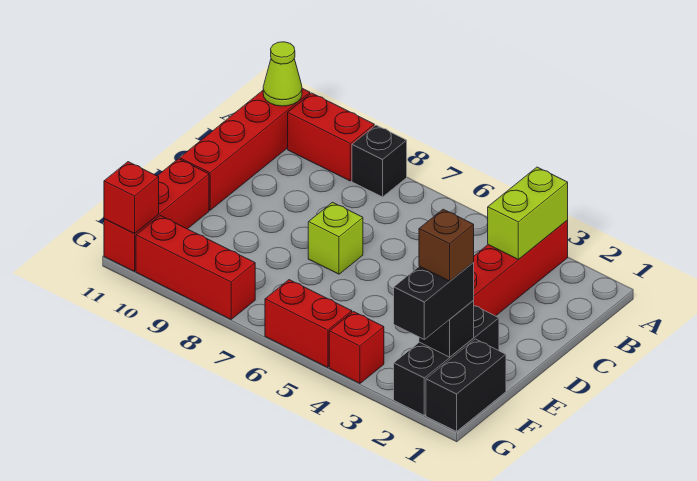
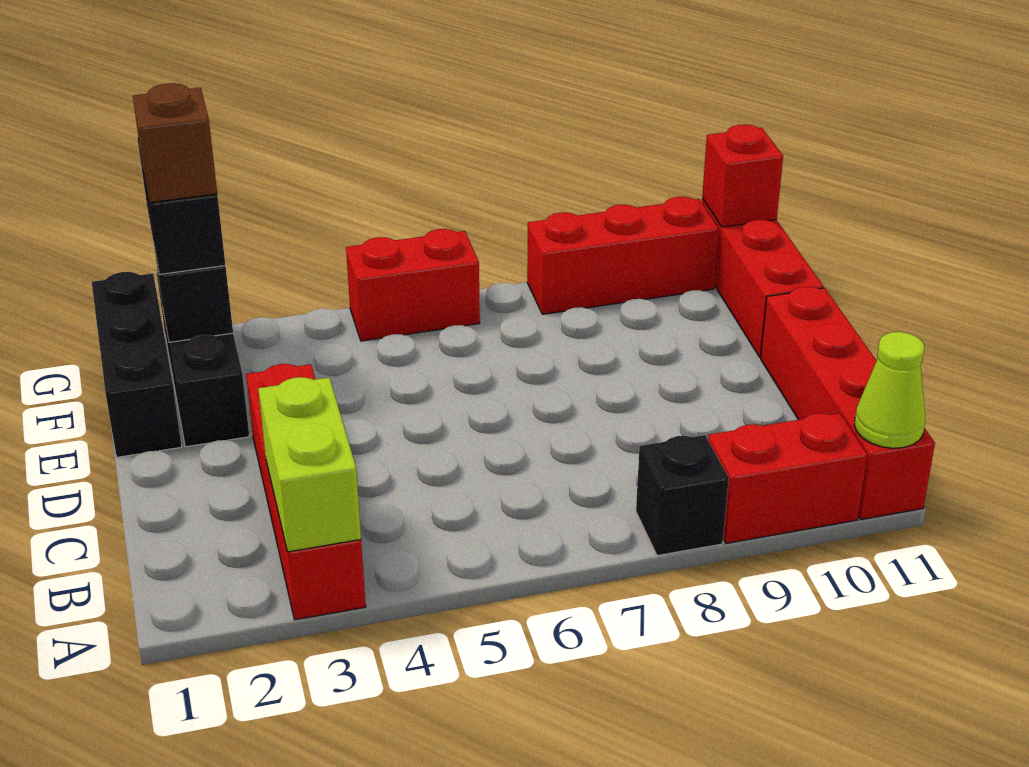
lime brick D7 level 1 -> none
black brick F1:G1 level 1 -> black brick E1:G1 level 1
red brick G4 level 1 -> none

